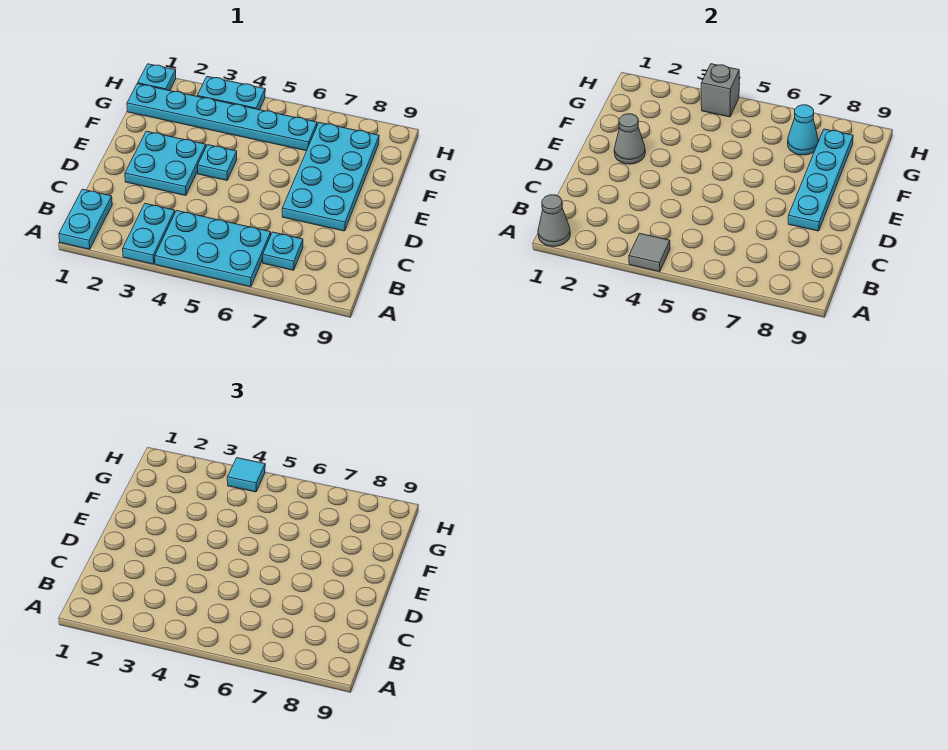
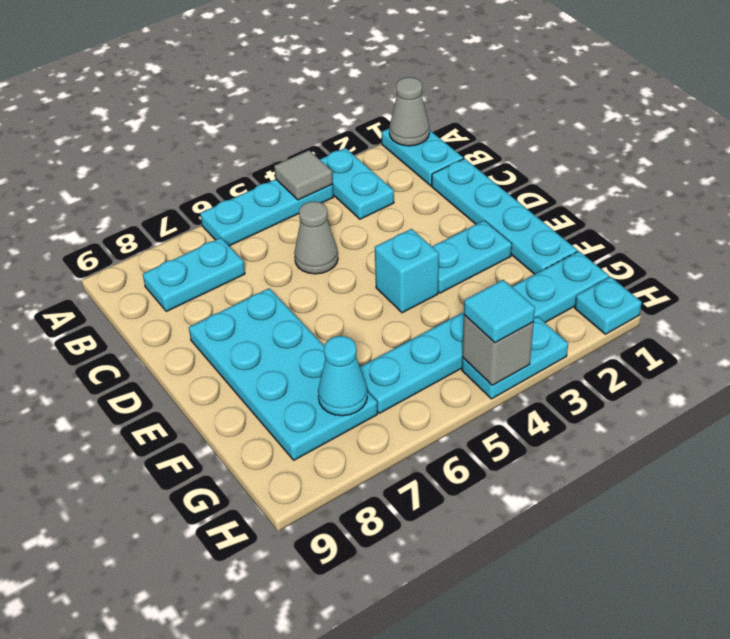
cyan plate A4:B6 level 1 -> cyan plate A4:A6 level 1
cyan plate B7 level 1 -> cyan plate B7:B8 level 1
cyan plate D2:E3 level 1 -> cyan plate E2:E3 level 1
cyan plate D8:G8 level 2 -> cyan plate C1:F1 level 1
grey cone E2 level 2 -> grey cone C5 level 1
cyan plate E4 level 1 -> cyan brick E4 level 1

